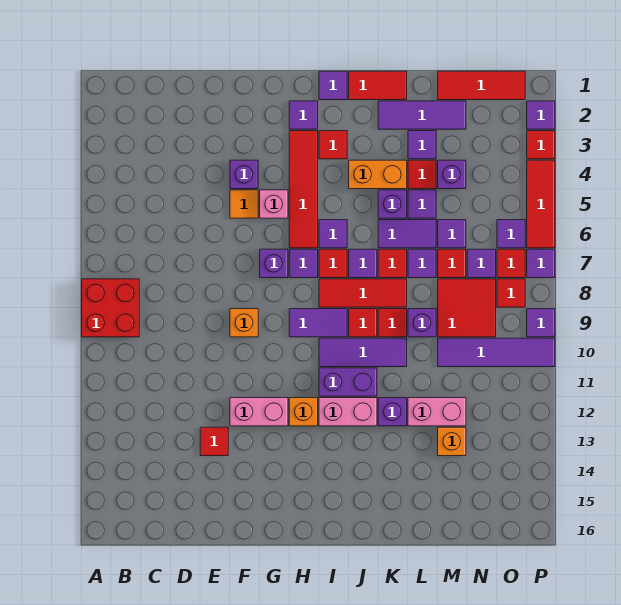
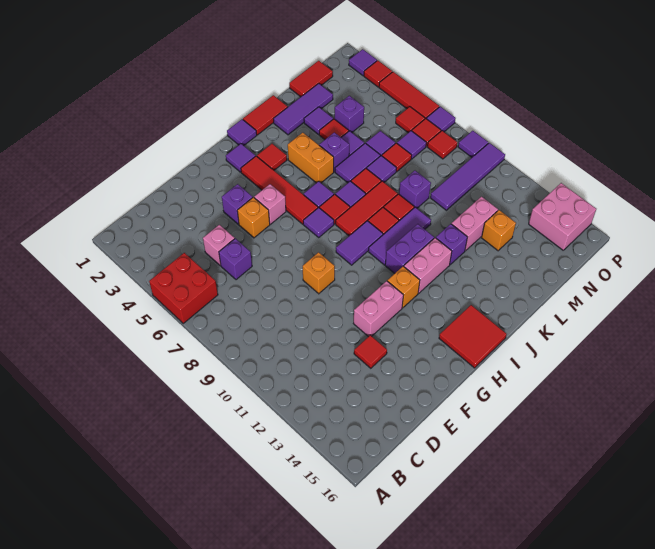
red brick A8:B9 level 1 -> red brick A5:B6 level 1
none -> pink brick D5 level 1
orange tile F5 level 1 -> orange brick F5 level 1
purple brick G7 level 1 -> purple brick D6 level 1
orange brick J4:K4 level 1 -> orange brick J4:J5 level 1
red tile M1:O1 level 1 -> red tile M1:N1 level 1
red tile M8:N9 level 1 -> red tile H15:I16 level 1
purple tile O6 level 1 -> red tile O6 level 1
none -> pink brick O14:P15 level 1

